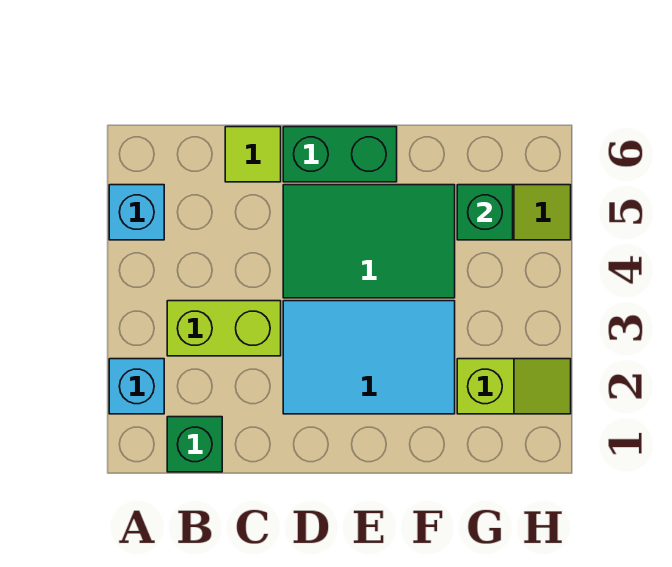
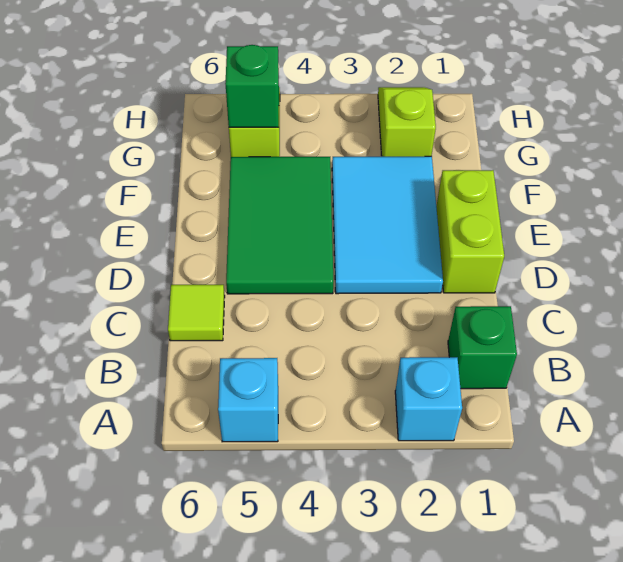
lime brick B3:C3 level 1 -> lime brick D1:E1 level 1
green brick D6:E6 level 1 -> none

